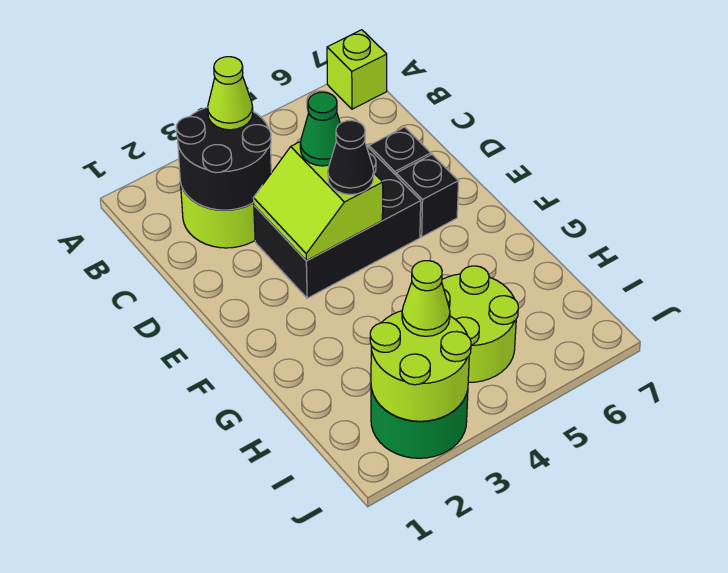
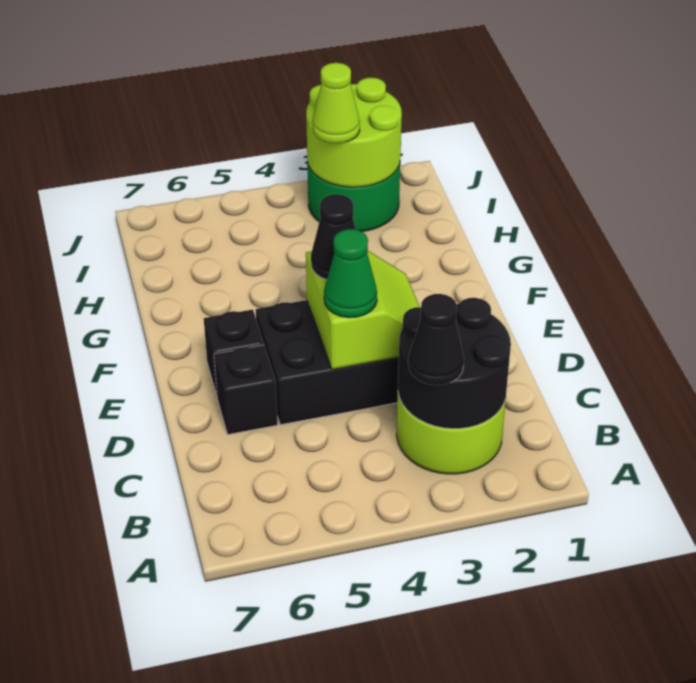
lime brick A7 level 1 -> none
lime cone B3 level 3 -> black cone B3 level 3
lime round brick H4:I5 level 1 -> none

